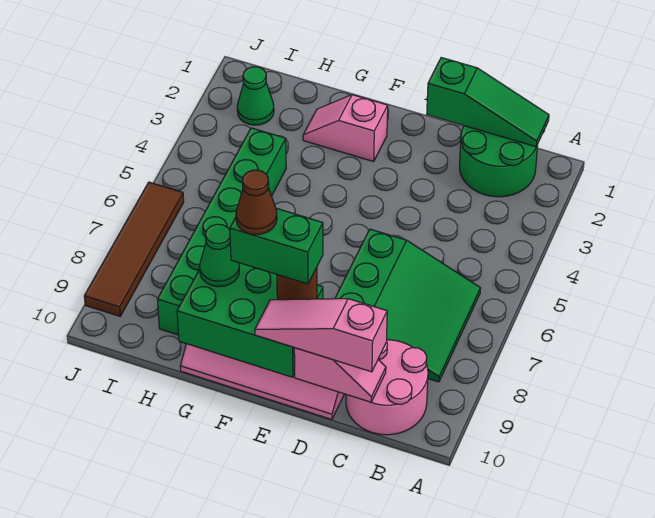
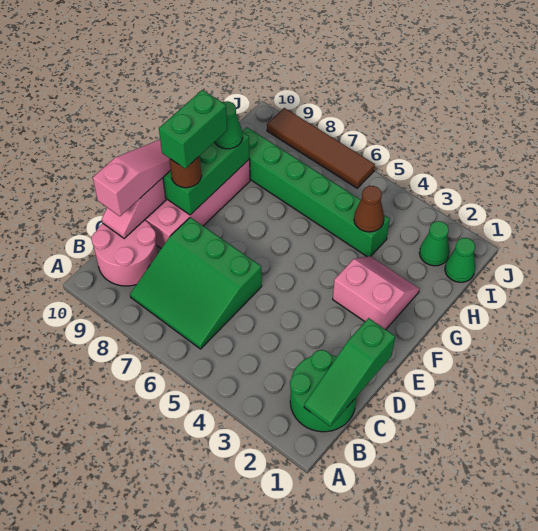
pink slope F2:G2 level 1 top F -> pink slope F2:G3 level 1 top F
brown cone F9 level 5 -> brown cone H4 level 2
none -> green cone I1 level 1

